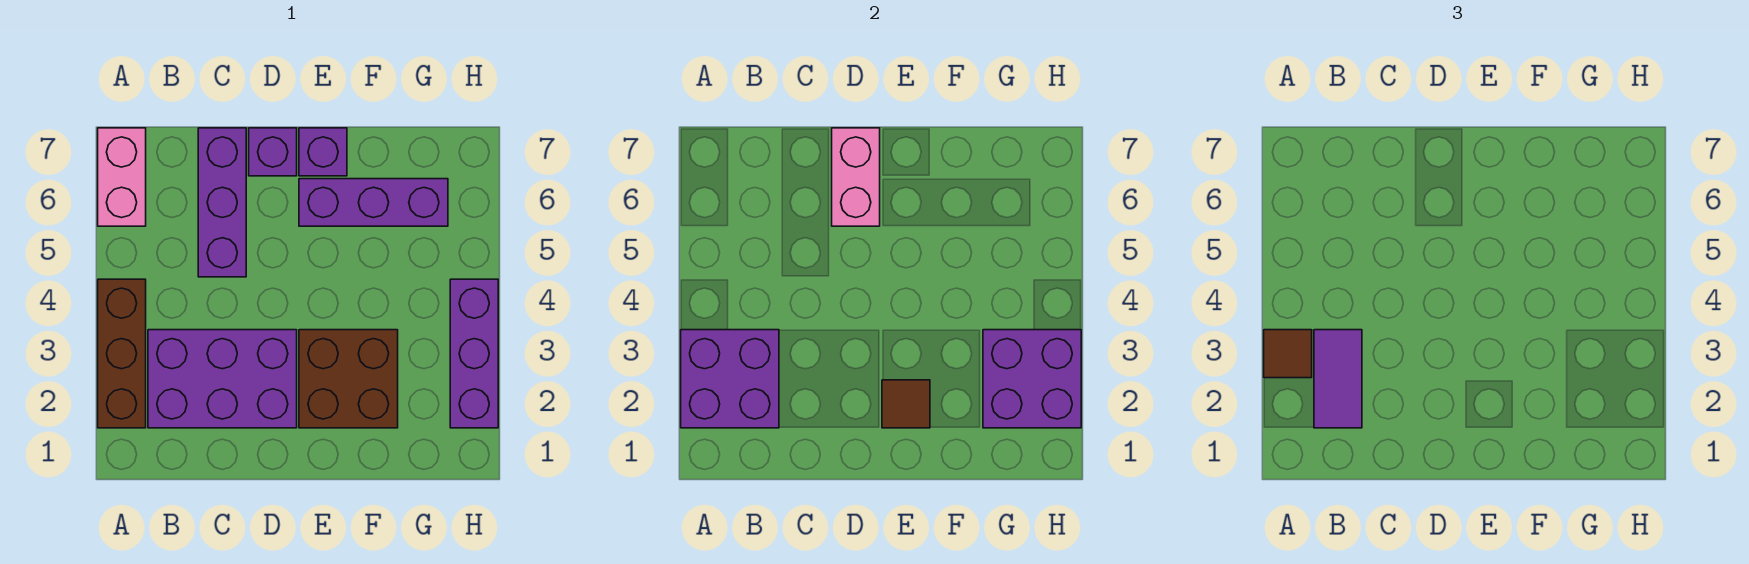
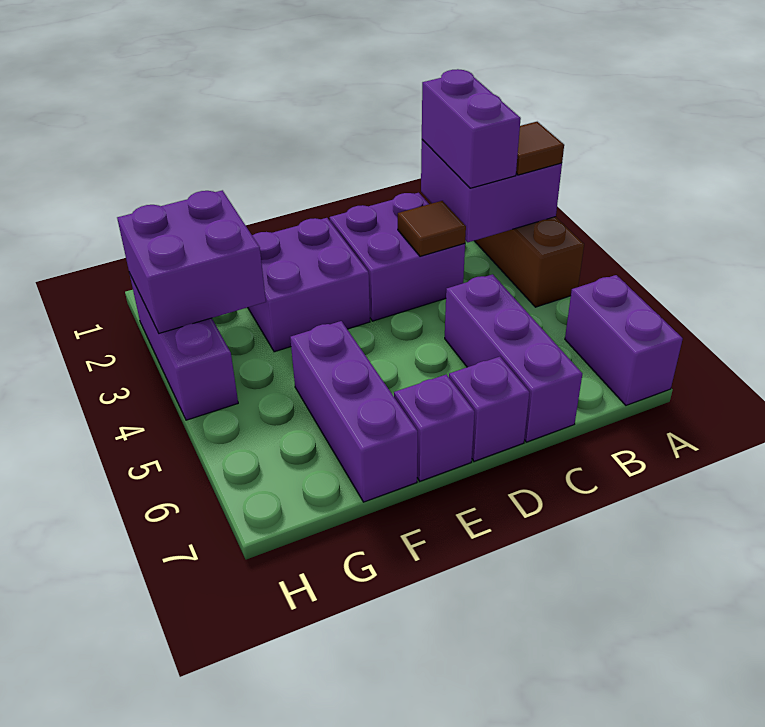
pink brick A6:A7 level 1 -> purple brick A6:A7 level 1
purple brick B2:D3 level 1 -> purple brick C2:D3 level 1
purple tile B2:B3 level 3 -> purple brick B2:B3 level 3
pink brick D6:D7 level 2 -> none
brown brick E2:F3 level 1 -> purple brick E2:F3 level 1
brown tile E2 level 2 -> brown tile C3 level 2
purple brick E6:G6 level 1 -> purple brick F5:F7 level 1

